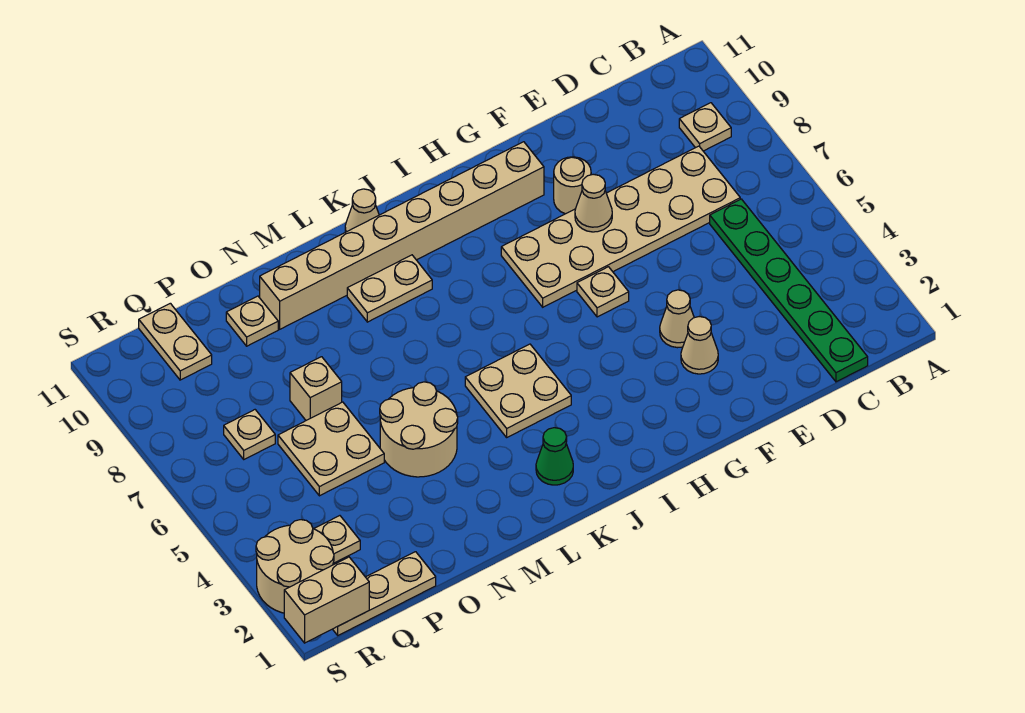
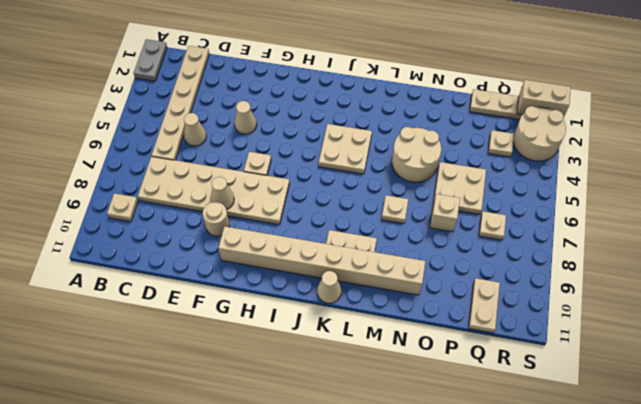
none -> grey plate A1:A2 level 1
green plate C1:C6 level 1 -> tan plate C1:C6 level 1
tan cone F3 level 1 -> tan cone D5 level 1
green cone K2 level 1 -> none
tan plate O10 level 1 -> tan plate M7 level 1

